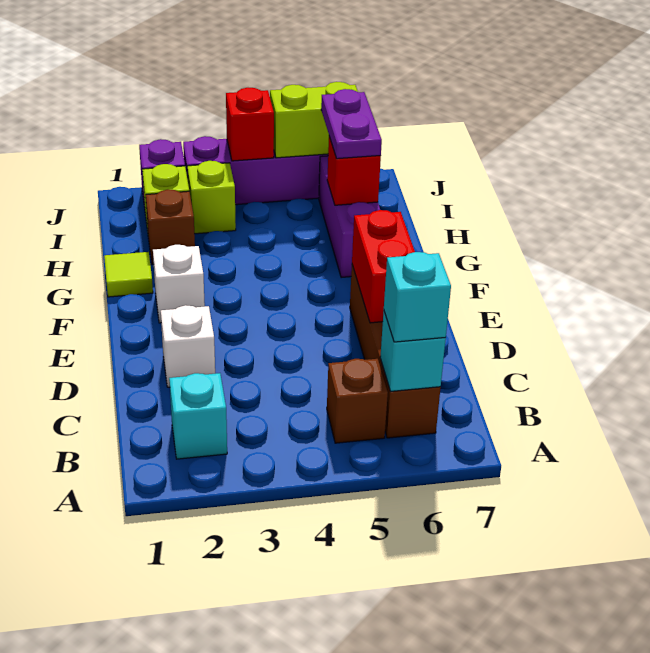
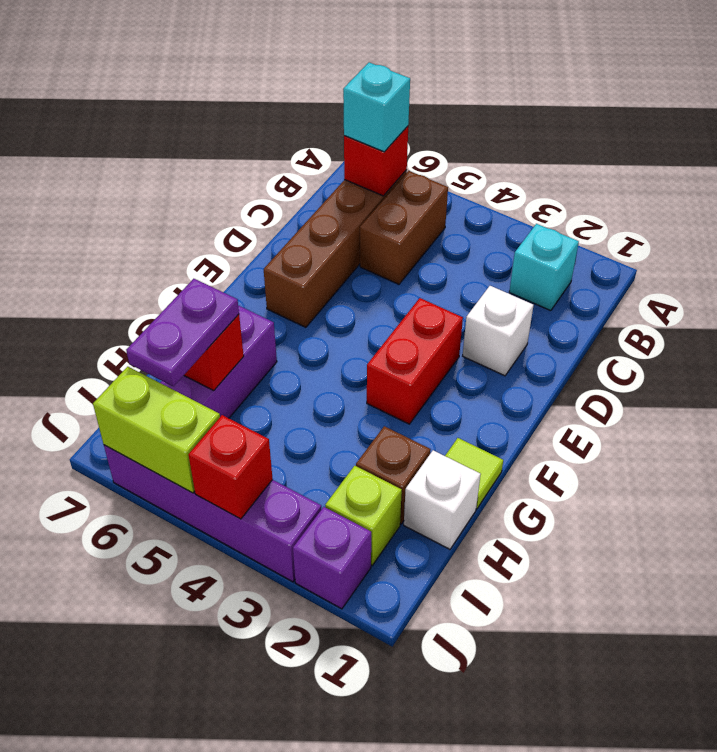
brown brick B5 level 1 -> brown brick B5:C5 level 1
cyan brick B6 level 2 -> red brick B6 level 2
red brick D6:E6 level 2 -> red brick E3:F3 level 1
white brick F2 level 1 -> white brick H1 level 1
lime brick I3 level 1 -> none

